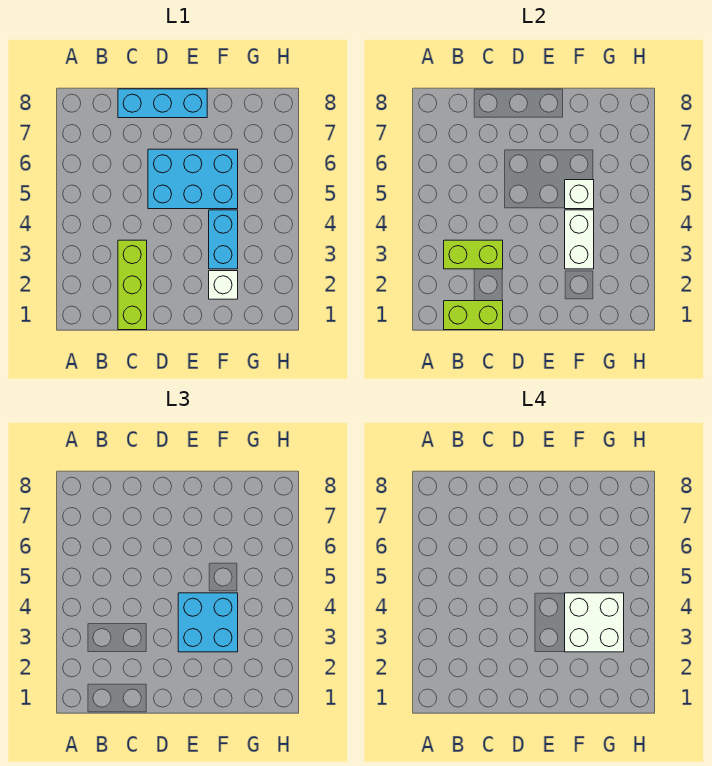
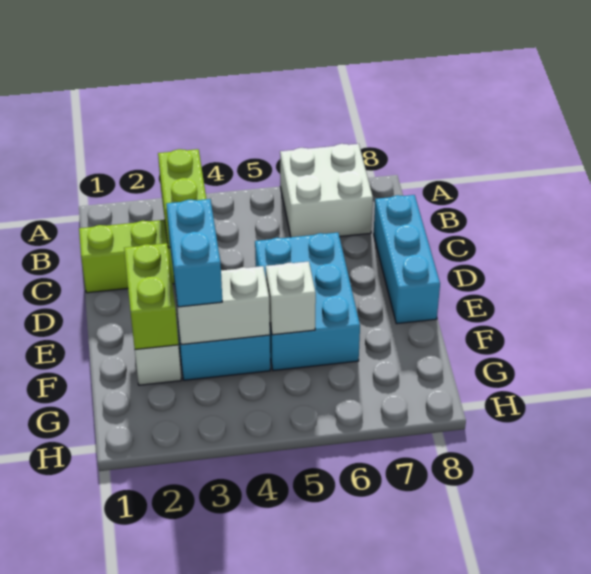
lime brick B1:C1 level 2 -> lime brick E2:F2 level 2
cyan brick E3:F4 level 3 -> cyan brick E3:F3 level 3
white brick F3:G4 level 4 -> white brick A6:B7 level 1

